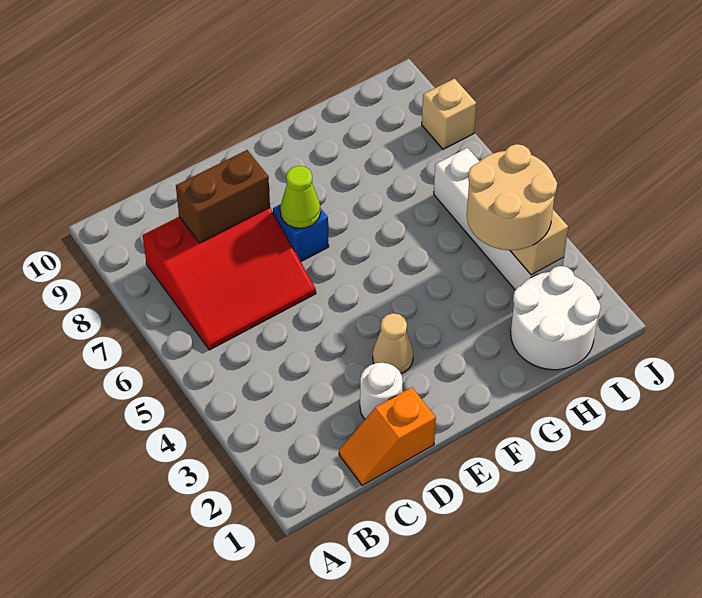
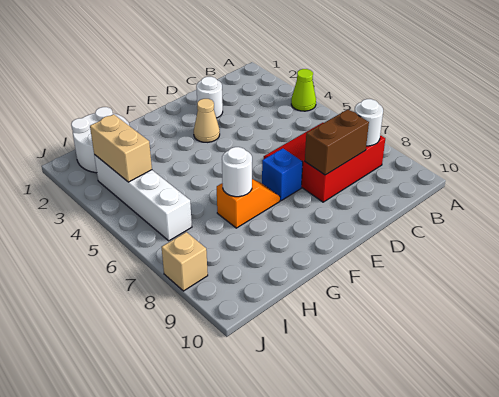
none -> white round brick B8 level 2
orange slope C1:D1 level 1 top D -> orange slope F7:G7 level 1 top G
lime cone E7 level 2 -> lime cone A4 level 1
none -> white round brick G7 level 2
tan round brick H3:I4 level 3 -> none

